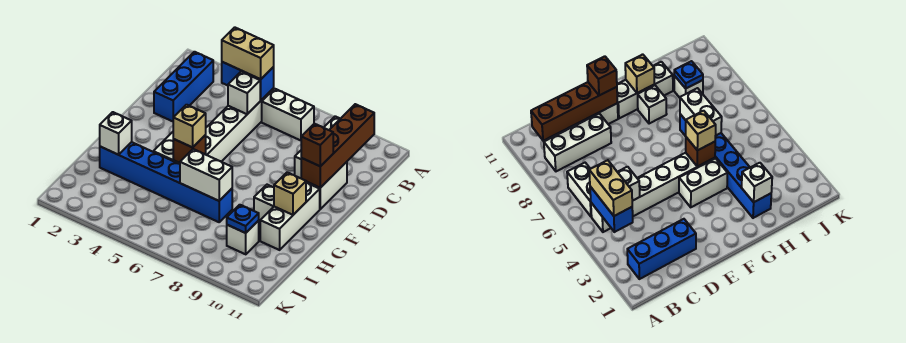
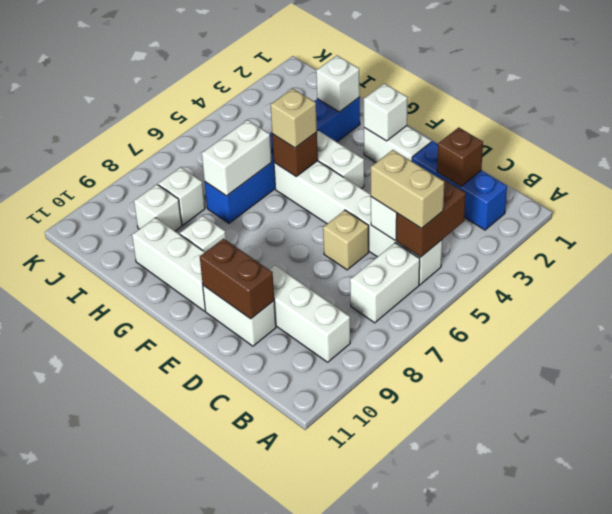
blue brick B4:B5 level 2 -> brown brick B4:B5 level 2
tan brick B4:B5 level 3 -> tan brick B5:C5 level 3
brown brick B10:E10 level 2 -> brown brick D10:E10 level 2
none -> white brick E2:F2 level 1
brown brick E10 level 3 -> brown brick C2 level 2
none -> white brick F2 level 2
tan brick G10 level 2 -> tan brick D6 level 1
none -> white brick I8 level 1
blue plate I9 level 2 -> none

